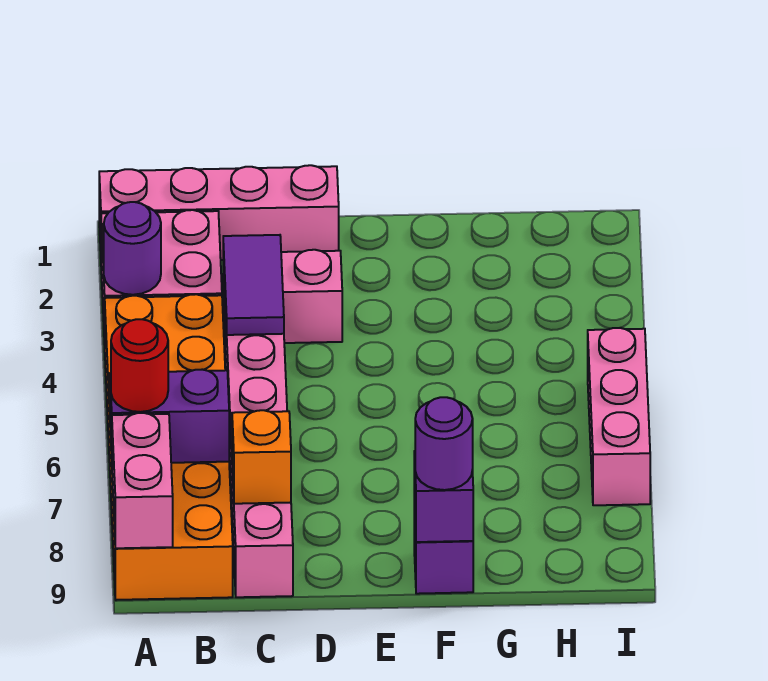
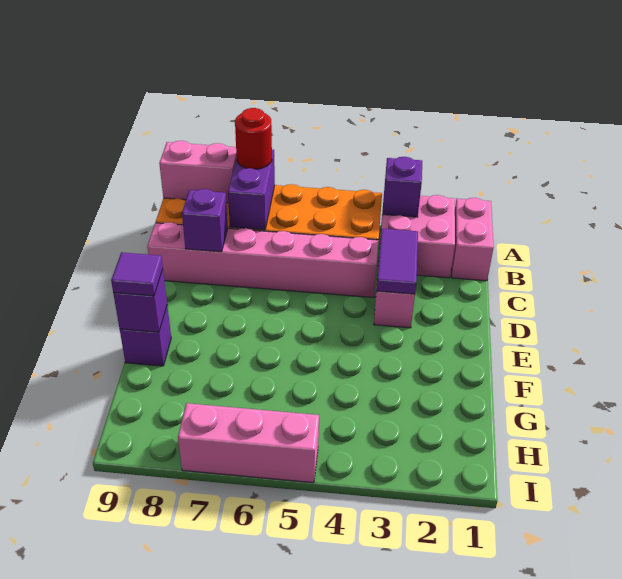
pink brick A1:D1 level 1 -> pink brick A1:B1 level 1
purple round brick A3 level 2 -> purple brick A3 level 2
purple tile C3:C4 level 2 -> purple tile C3:D3 level 2
orange brick C8 level 2 -> purple brick C8 level 2
purple round brick F9 level 3 -> purple tile F9 level 3

